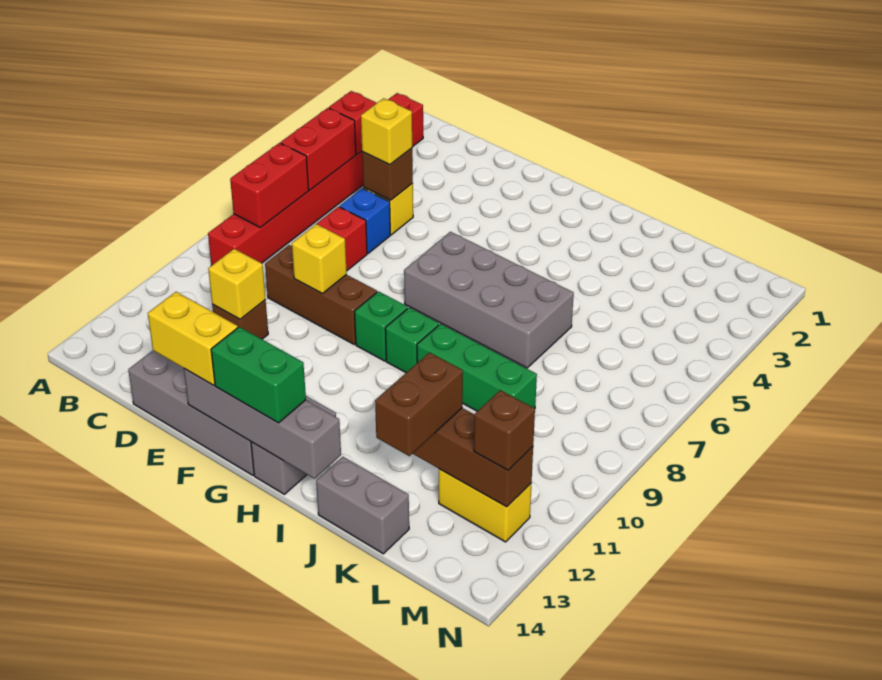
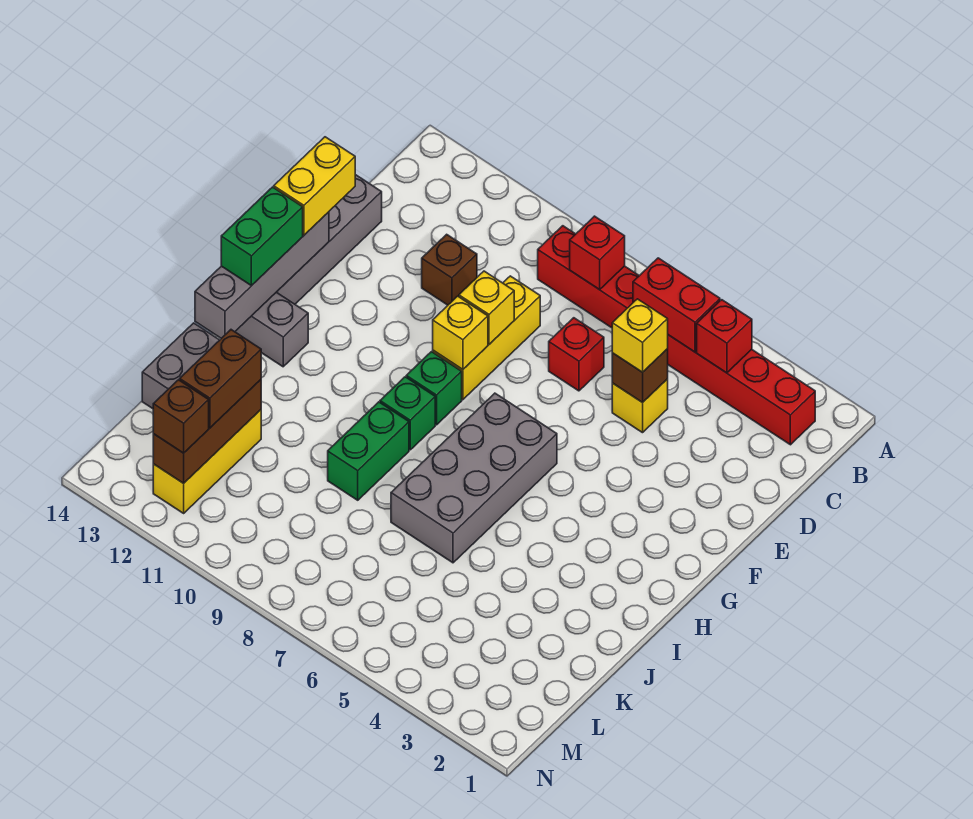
red brick B7:B8 level 2 -> red brick B8 level 2
blue brick D6 level 1 -> none
brown brick D9:F9 level 1 -> yellow brick D9:F9 level 1
yellow brick D11 level 2 -> yellow brick F9 level 2
green brick I9:K9 level 1 -> green brick I9:J9 level 1
brown brick K12:K13 level 3 -> brown brick K12:L12 level 3
yellow brick L12:M12 level 1 -> yellow brick K12:M12 level 1

